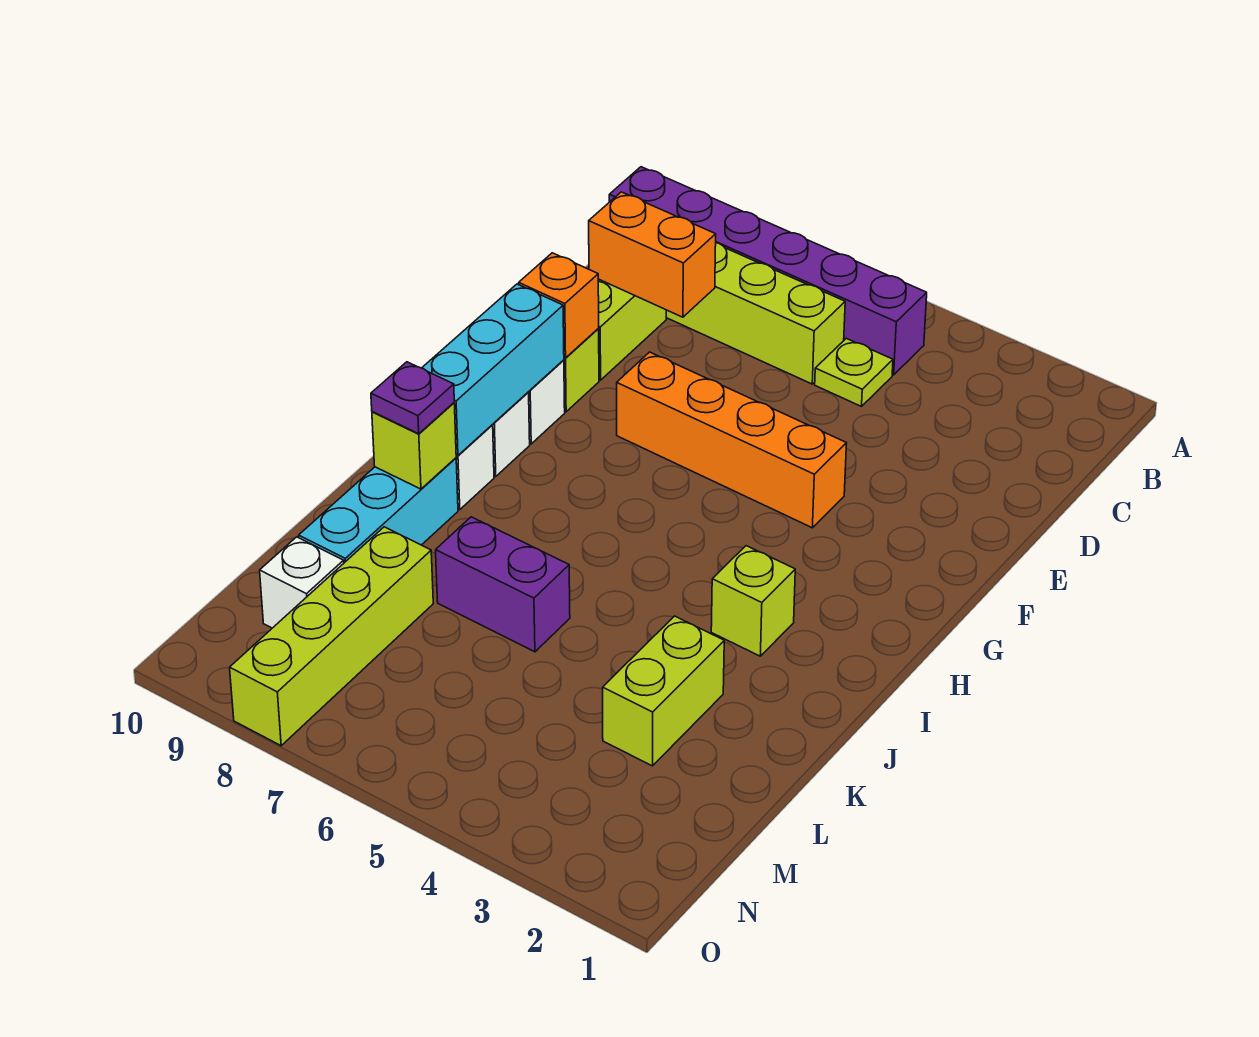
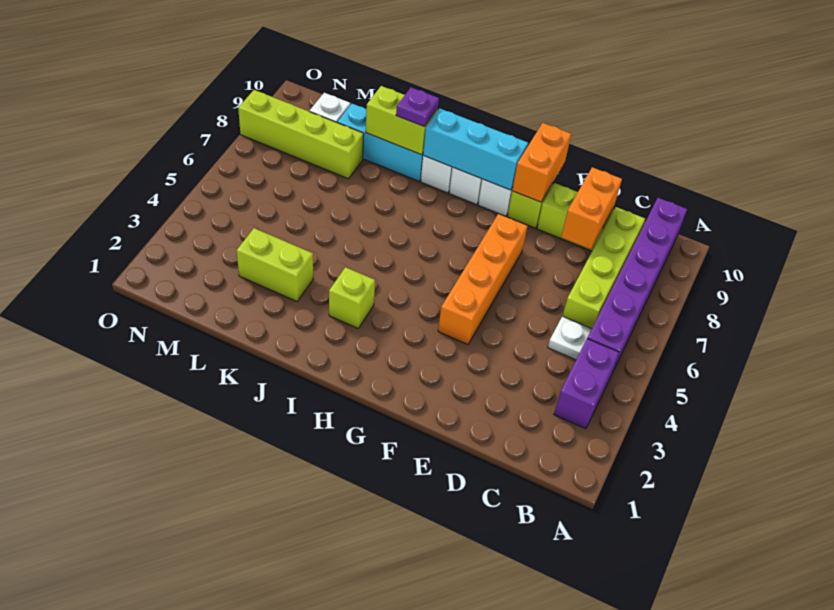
lime plate C5 level 1 -> white plate C5 level 1
orange brick F9 level 2 -> orange brick F9:F10 level 2
lime brick J9 level 2 -> lime brick J9:K9 level 2
purple brick K6:K7 level 1 -> purple brick B3:B4 level 1

